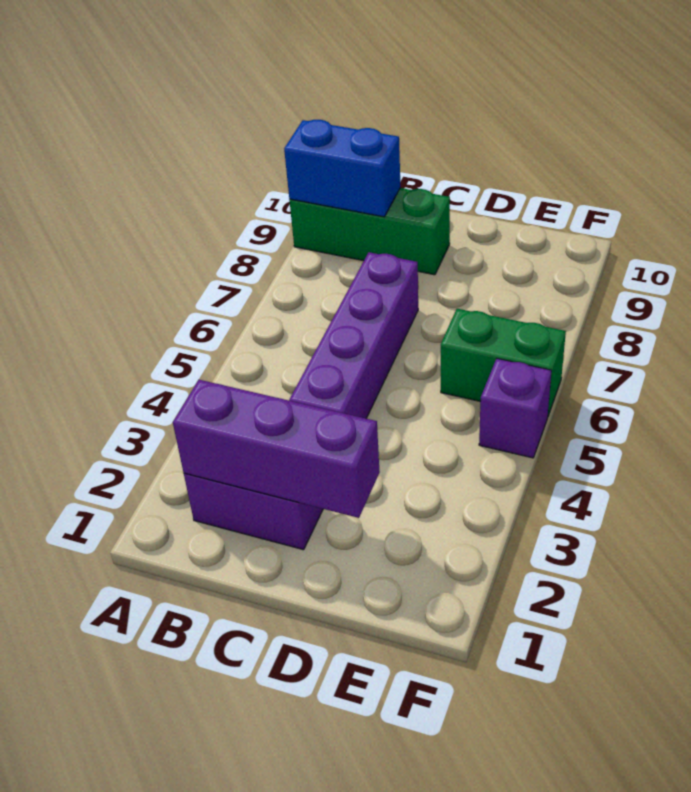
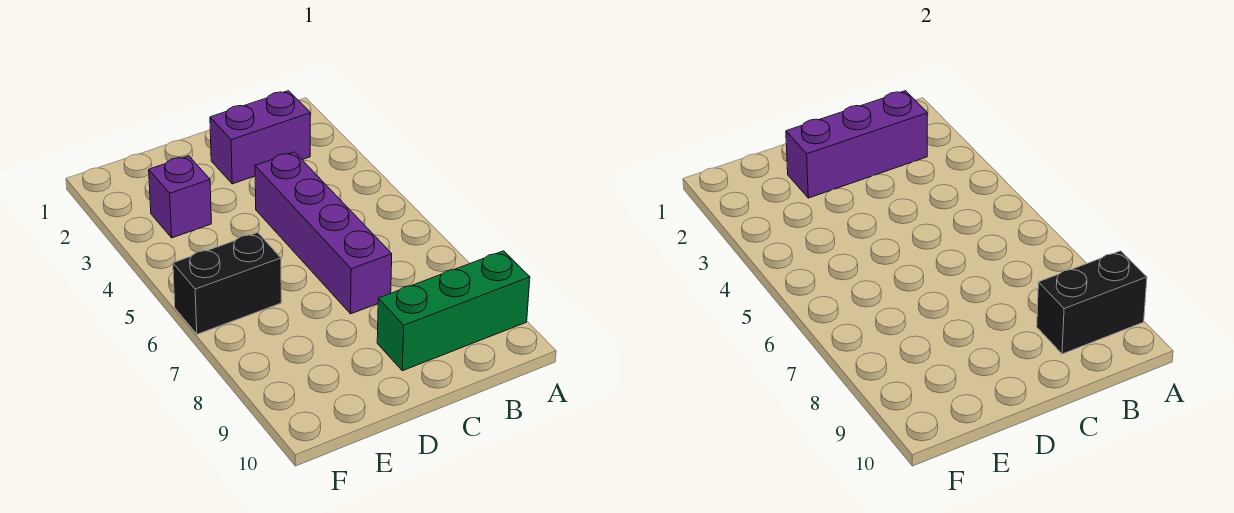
blue brick A9:B9 level 2 -> black brick A9:B9 level 2
green brick E6:F6 level 1 -> black brick E6:F6 level 1
purple brick F5 level 1 -> purple brick E3 level 1

